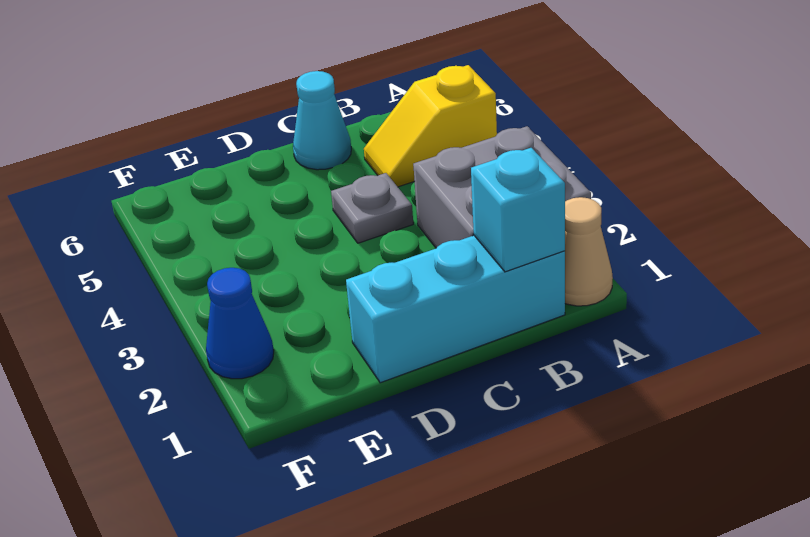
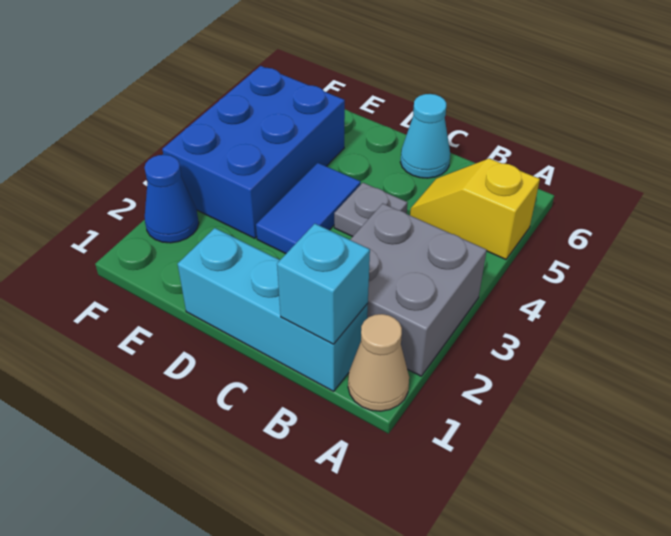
none -> blue tile D3:D4 level 1
none -> blue brick E3:F5 level 1

